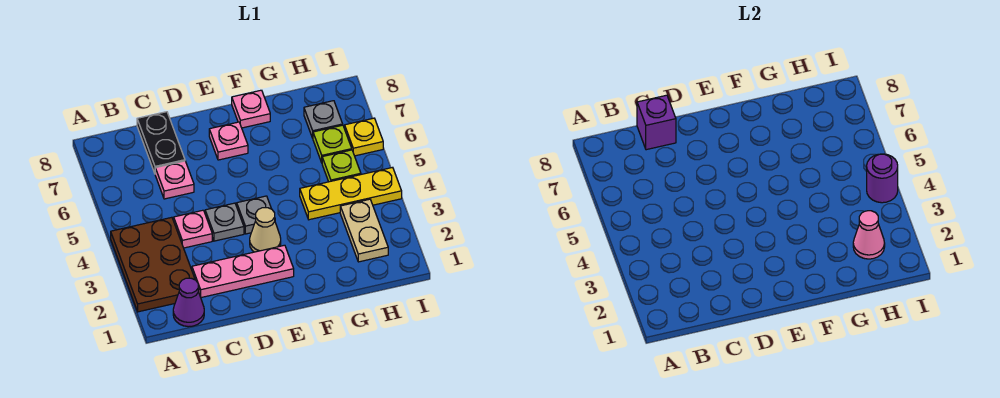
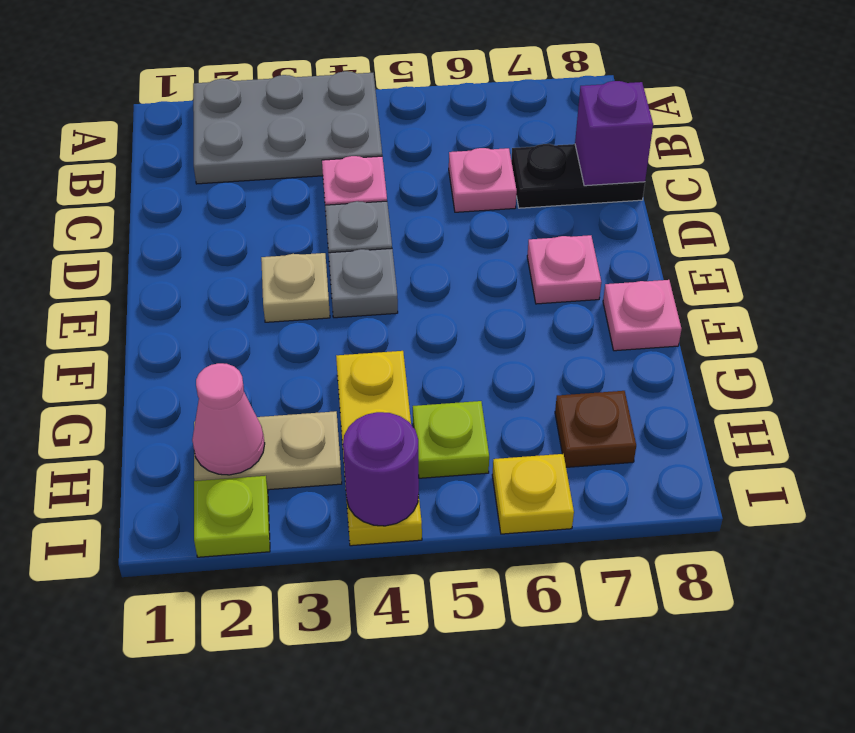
brown plate A2:B4 level 1 -> grey plate A2:B4 level 1
purple cone B1 level 1 -> none
pink plate C2:E2 level 1 -> none
tan cone E3 level 1 -> tan plate E3 level 1
lime plate H6 level 1 -> lime plate I2 level 1
grey plate H7 level 1 -> brown plate H7 level 1

